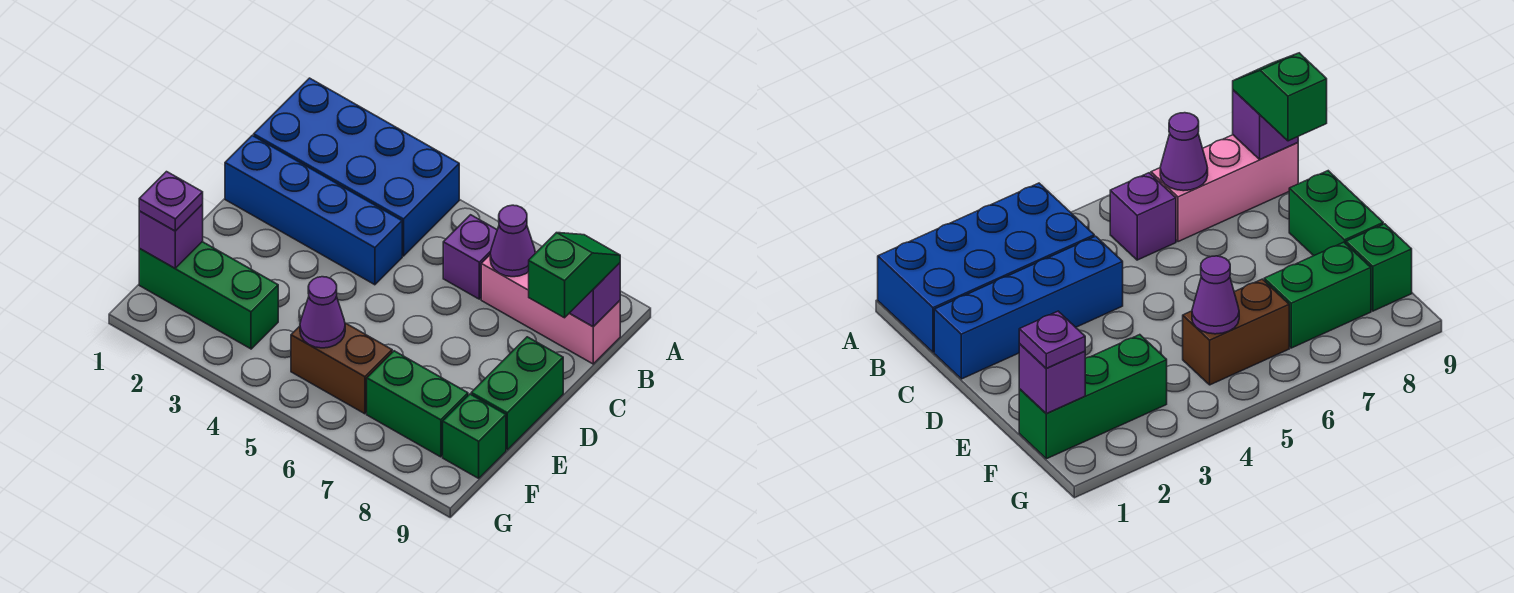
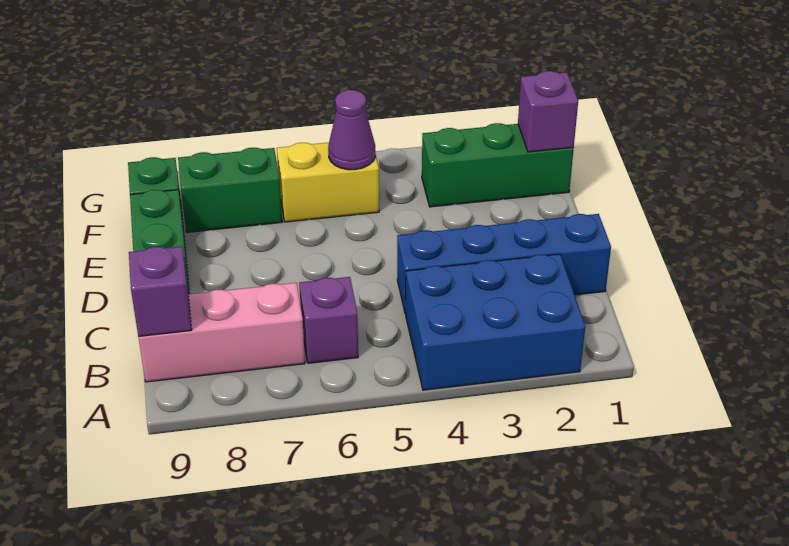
blue brick A1:B4 level 1 -> blue brick A2:B4 level 1
purple cone B7 level 2 -> none
green slope B9:C9 level 3 top C -> none
purple plate F1 level 3 -> none
brown brick F5:F6 level 1 -> yellow brick F5:F6 level 1

